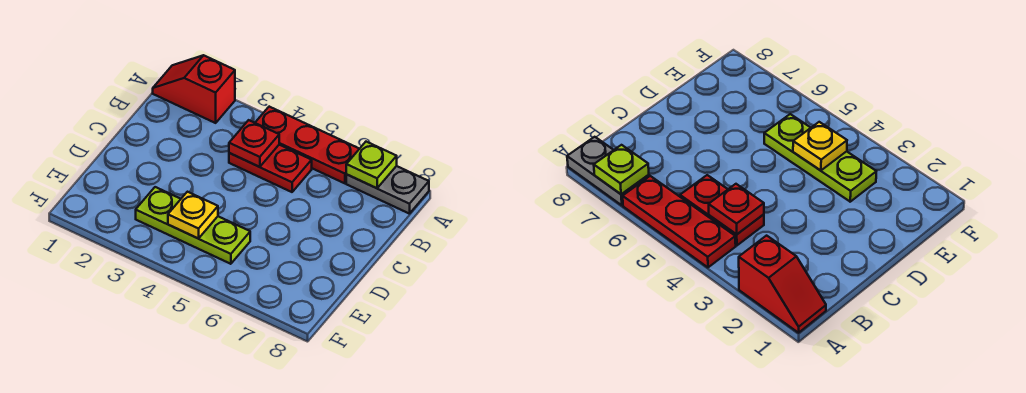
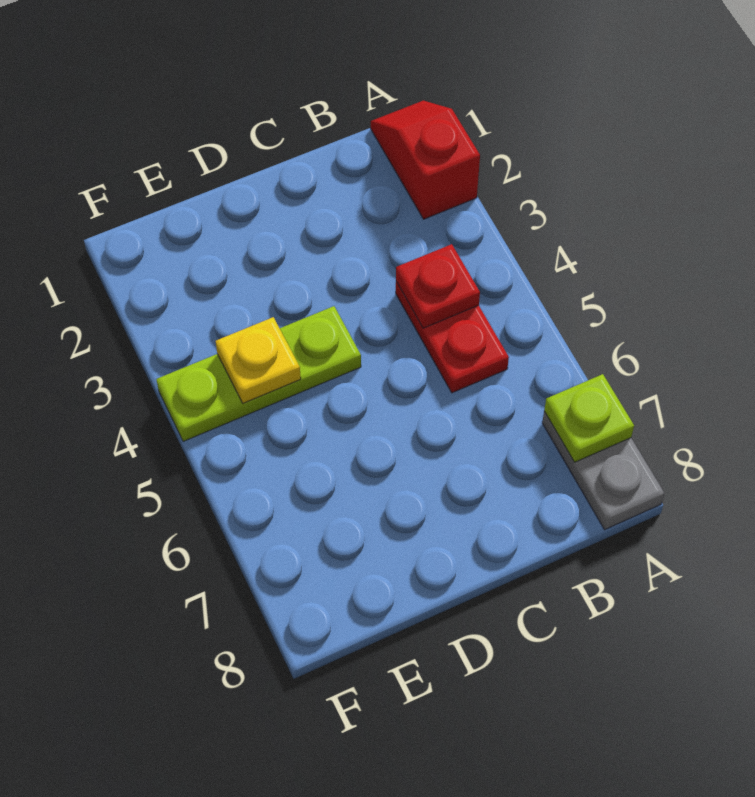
red plate A4:A6 level 1 -> none
lime plate E3:E5 level 1 -> lime plate D4:F4 level 1

